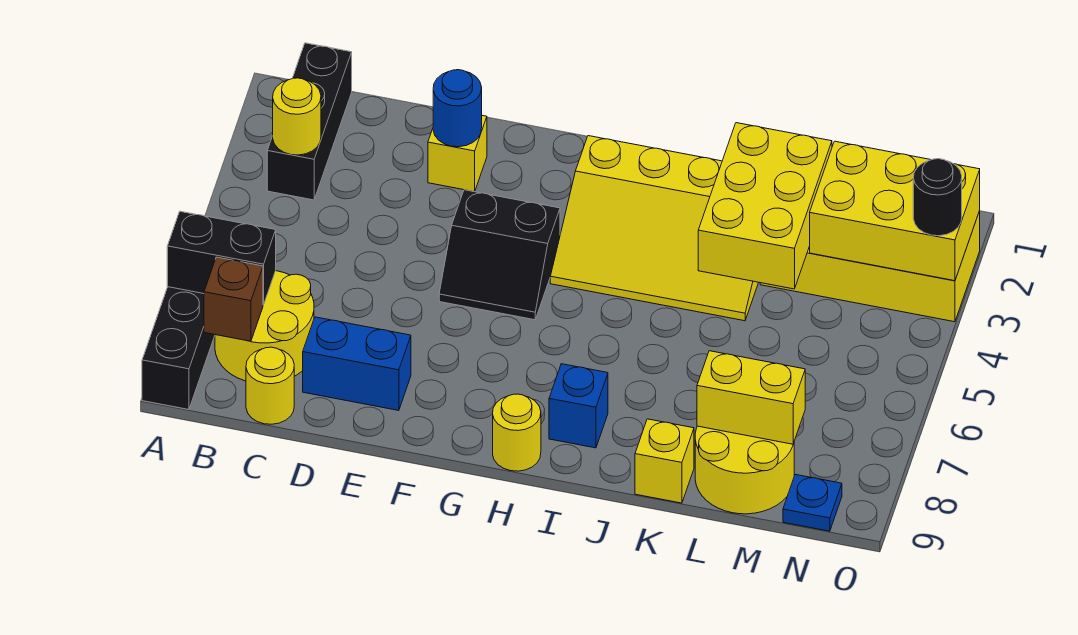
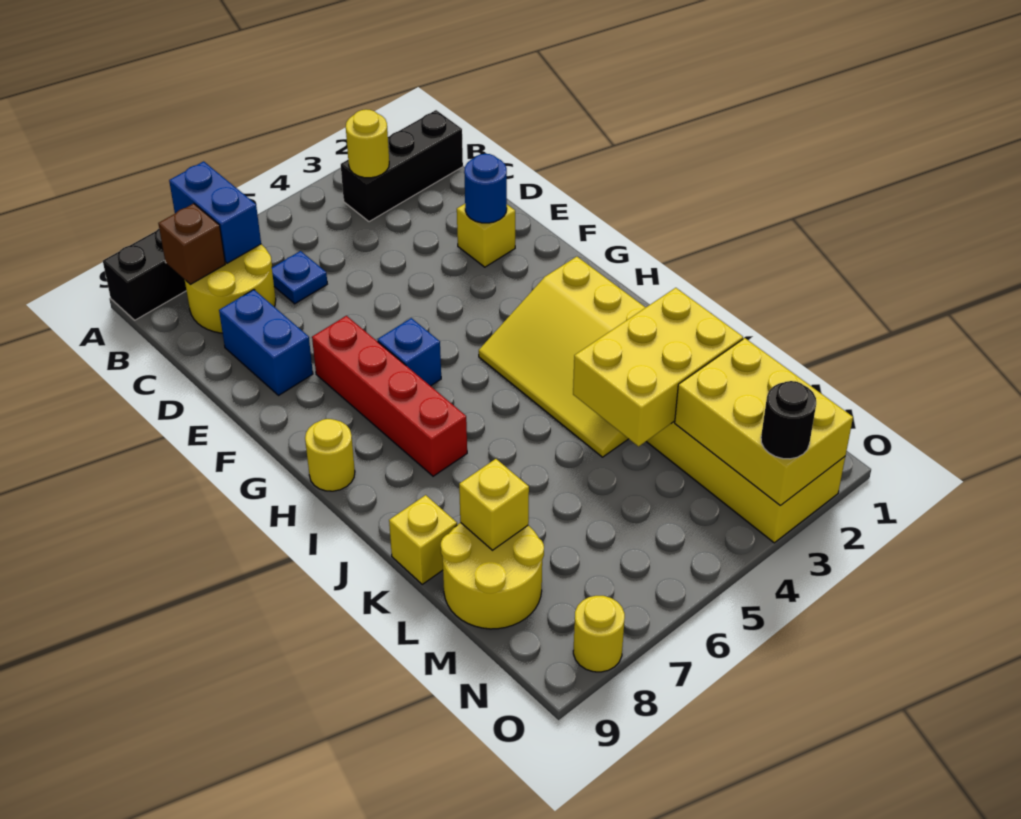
black brick A7:B7 level 2 -> blue brick A7:B7 level 2
yellow round brick C9 level 1 -> yellow round brick O8 level 1
black slope F4:G5 level 1 top 4 -> none
none -> red brick F7:I7 level 1
blue brick I8 level 1 -> blue brick G6 level 1
yellow brick L8:M8 level 2 -> yellow brick L8 level 2
blue plate N9 level 1 -> blue plate C6 level 1

